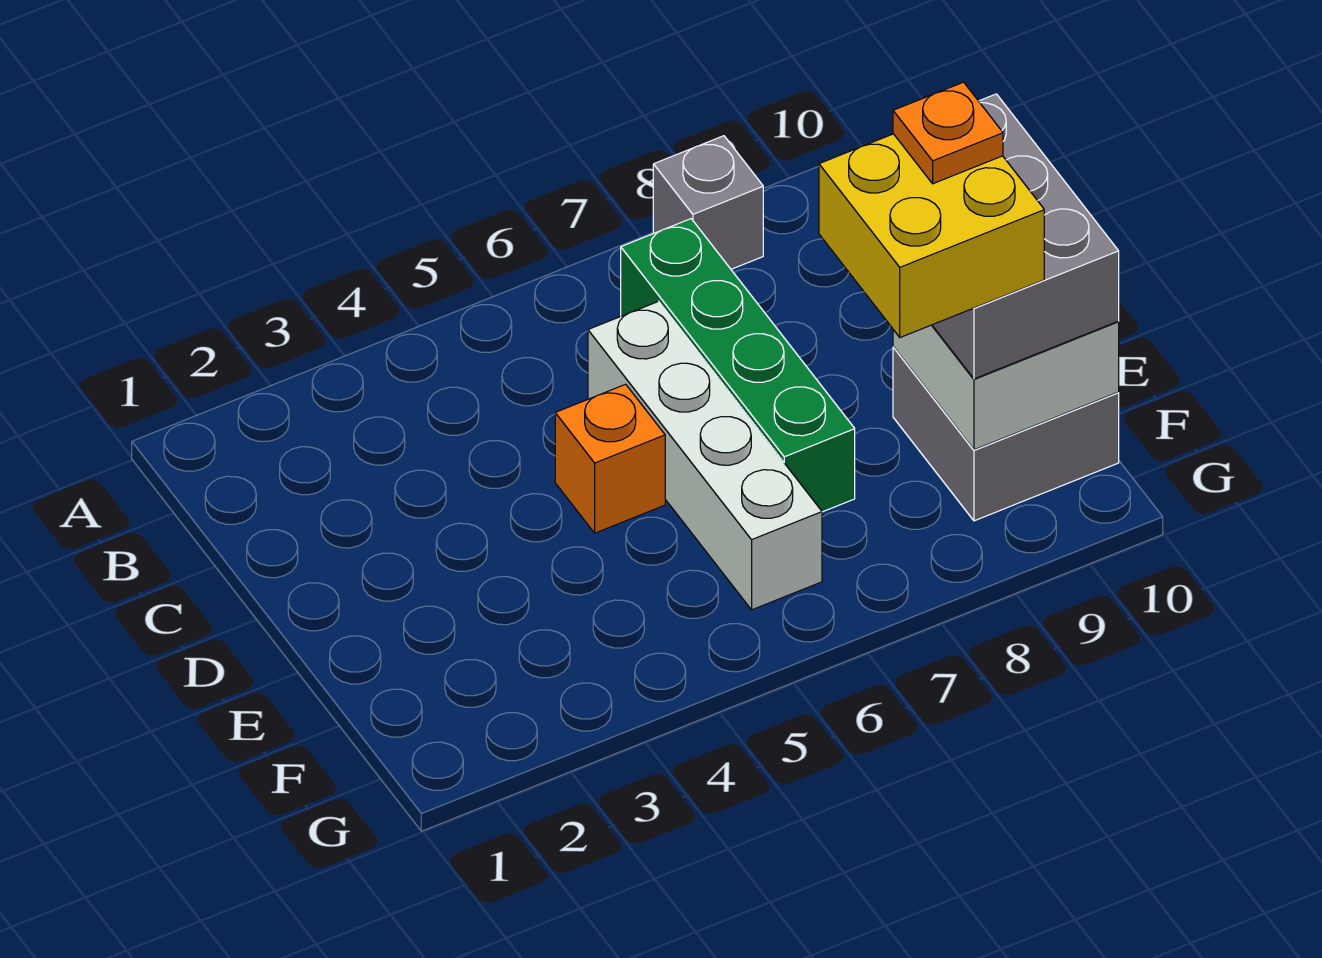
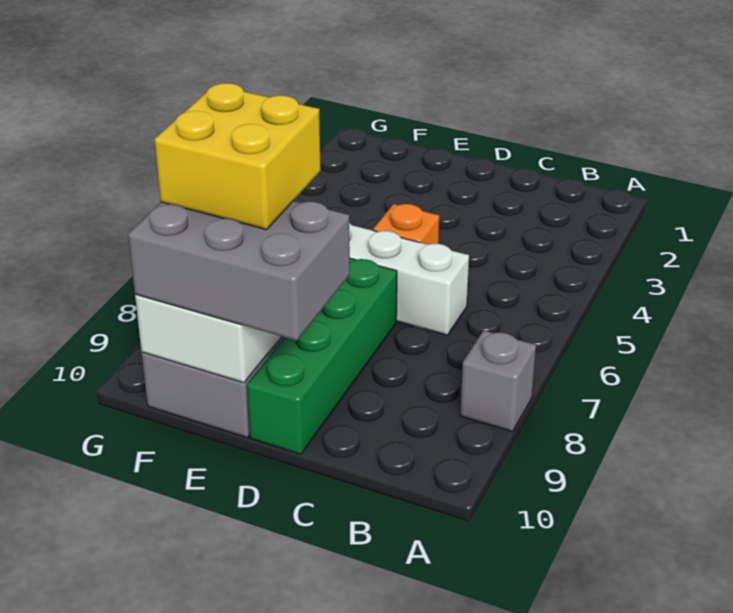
green brick B7:E7 level 1 -> green brick D7:D10 level 1
orange plate E9 level 5 -> none

